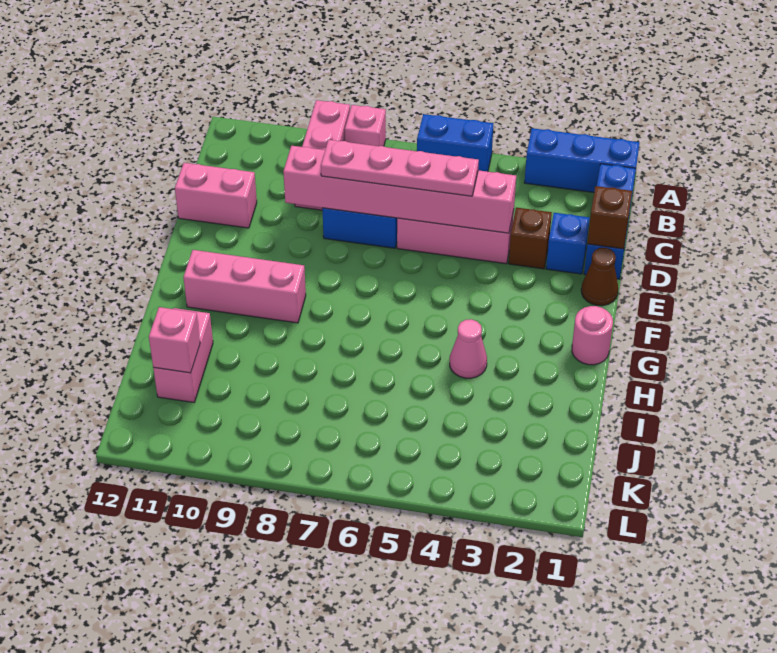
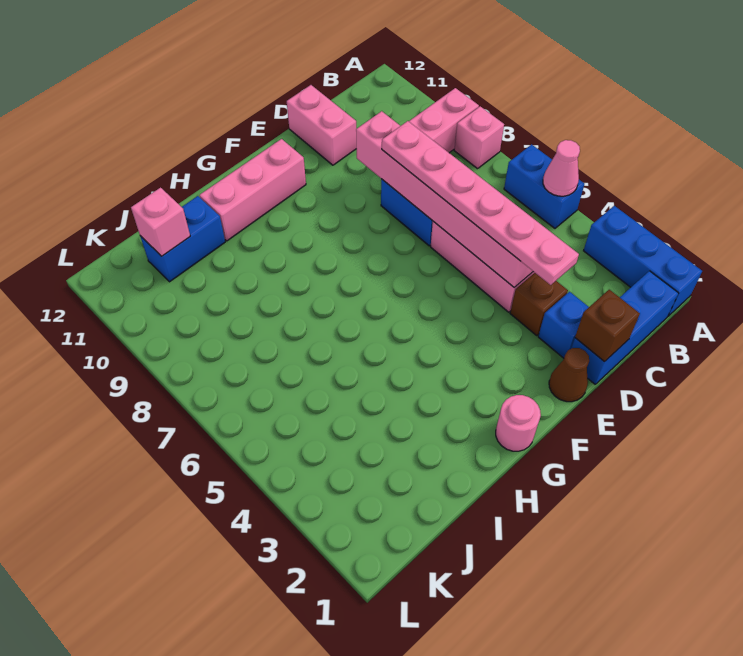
pink plate D5:D8 level 3 -> pink plate D3:D8 level 3
pink brick G9:G11 level 1 -> pink brick F11:H11 level 1
pink cone H4 level 1 -> pink cone A5 level 2
pink brick I11:J11 level 1 -> blue brick I11:J11 level 1

